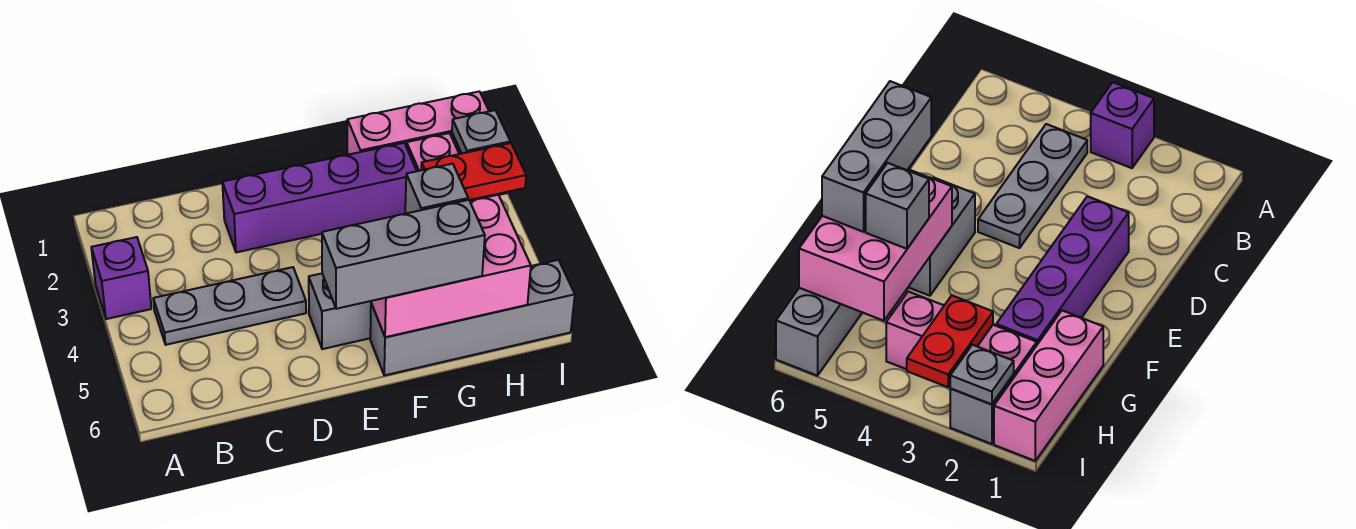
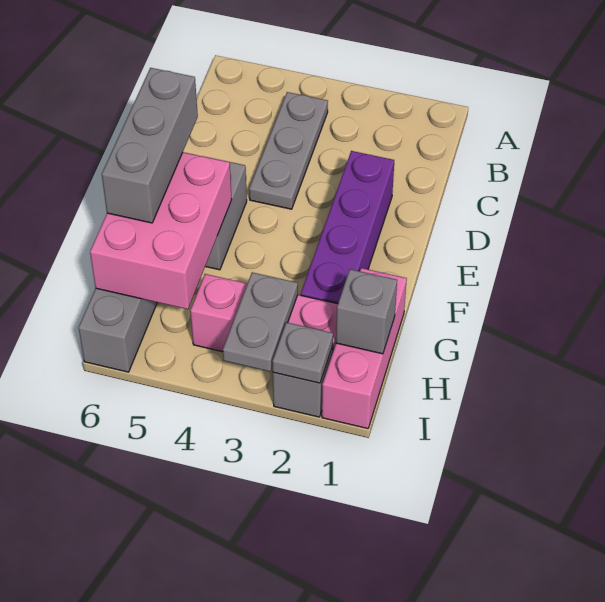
purple brick A3 level 1 -> none
grey brick G5 level 3 -> grey brick H1 level 2
red plate H3:I3 level 2 -> grey plate H3:I3 level 2

